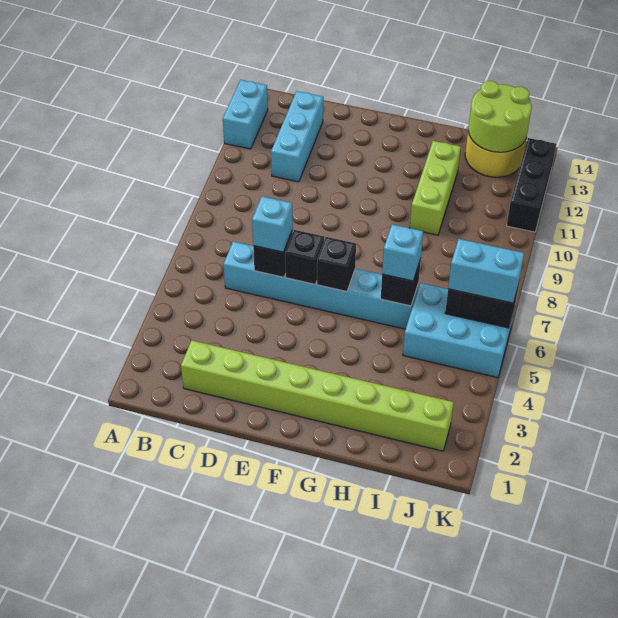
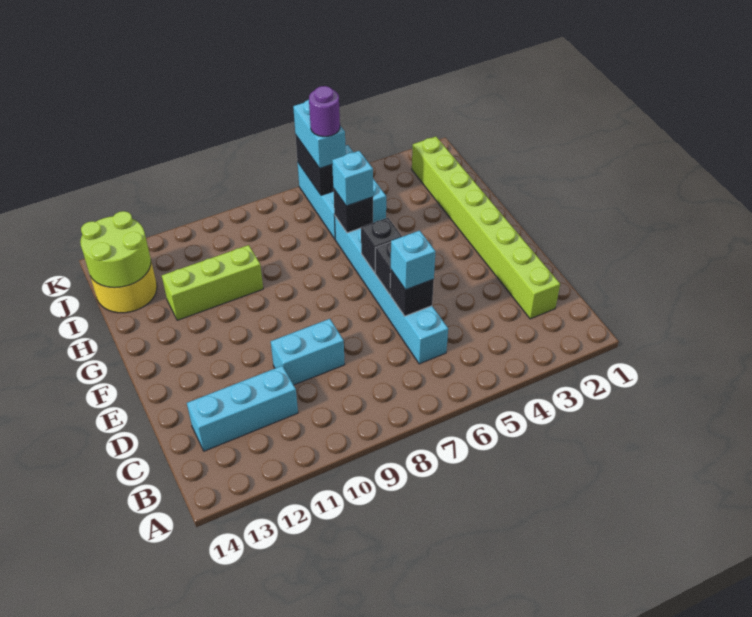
cyan brick A12:A13 level 1 -> cyan brick D9:D10 level 1
none -> purple round brick J6 level 4
black brick K11:K13 level 1 -> none

